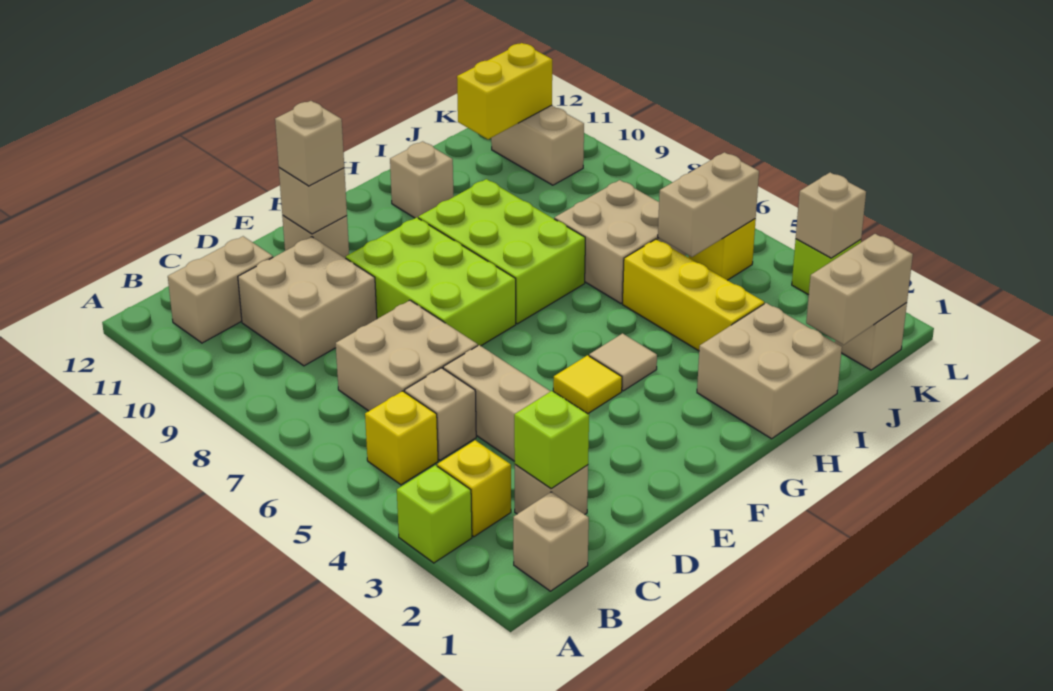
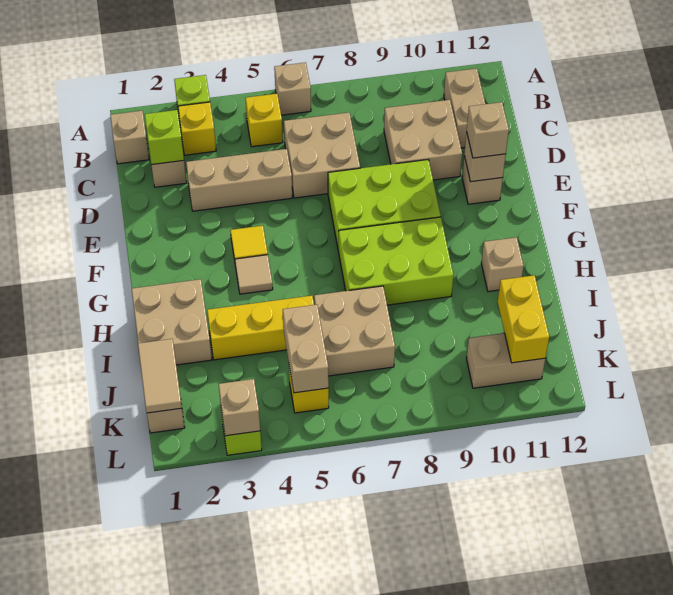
tan brick C5 level 1 -> tan brick A6 level 1
tan brick J1:K1 level 2 -> tan tile J1:K1 level 2

